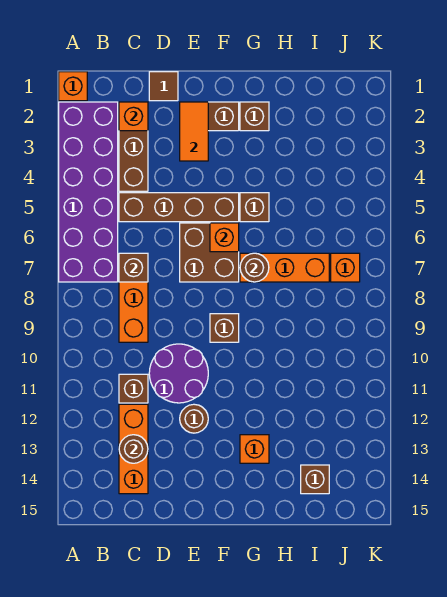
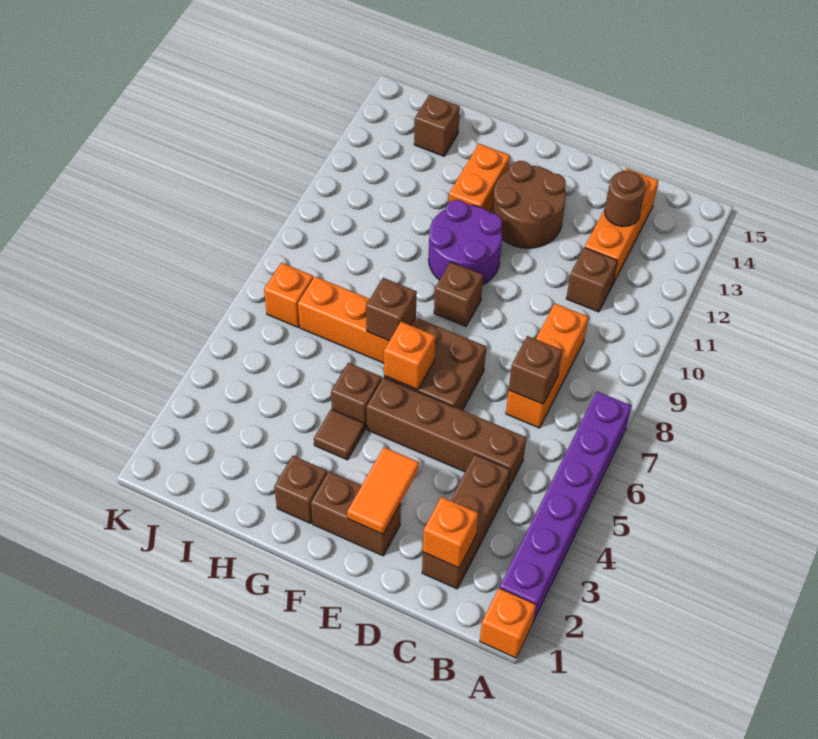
purple brick A2:B7 level 1 -> purple brick A2:A7 level 1
brown tile D1 level 1 -> brown tile G4 level 1
purple round brick D10:E11 level 1 -> purple round brick F10:G11 level 1
brown round brick E12 level 1 -> brown round brick E12:F13 level 1
brown round brick G7 level 2 -> brown brick G7 level 2
orange brick G13 level 1 -> orange brick G12:G13 level 1

